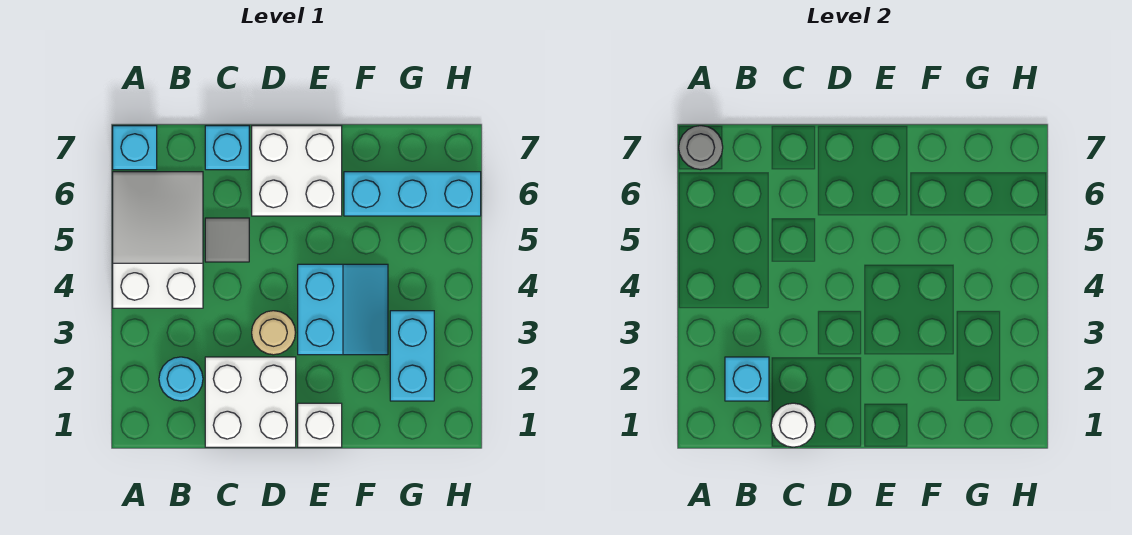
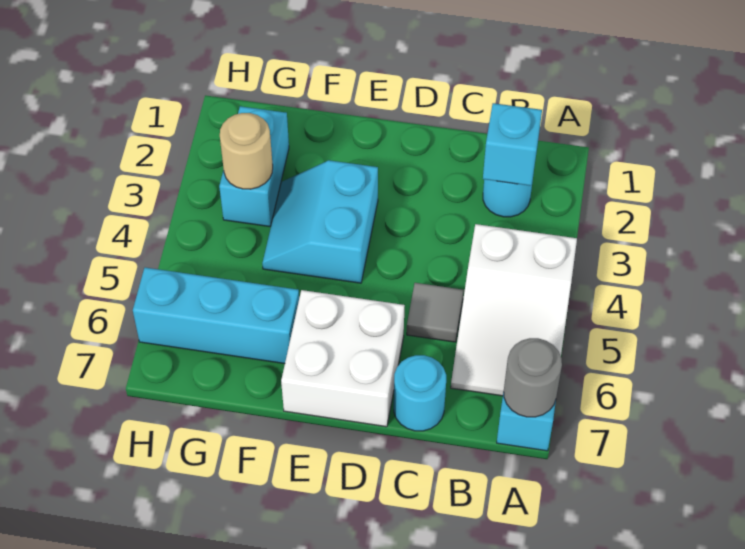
white brick C1:D2 level 1 -> none
white round brick C1 level 2 -> none
cyan brick C7 level 1 -> cyan round brick C7 level 1
tan round brick D3 level 1 -> tan round brick G3 level 2
white brick E1 level 1 -> none

